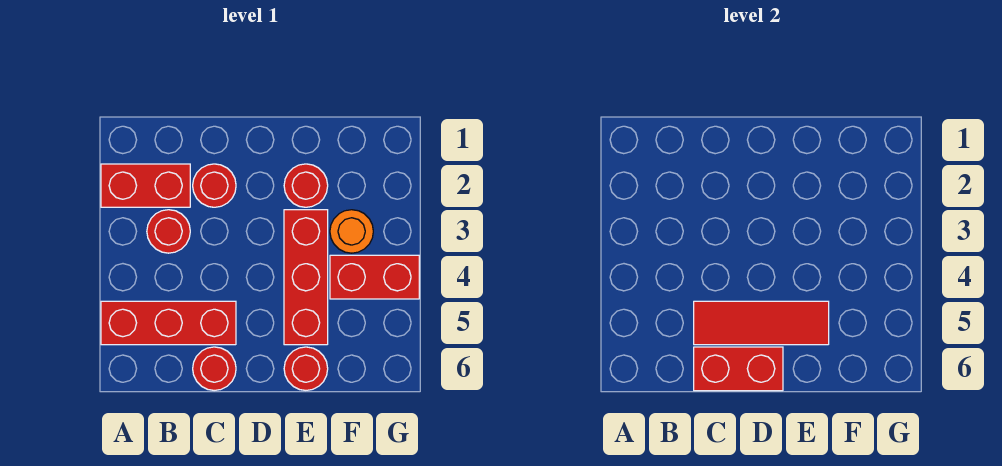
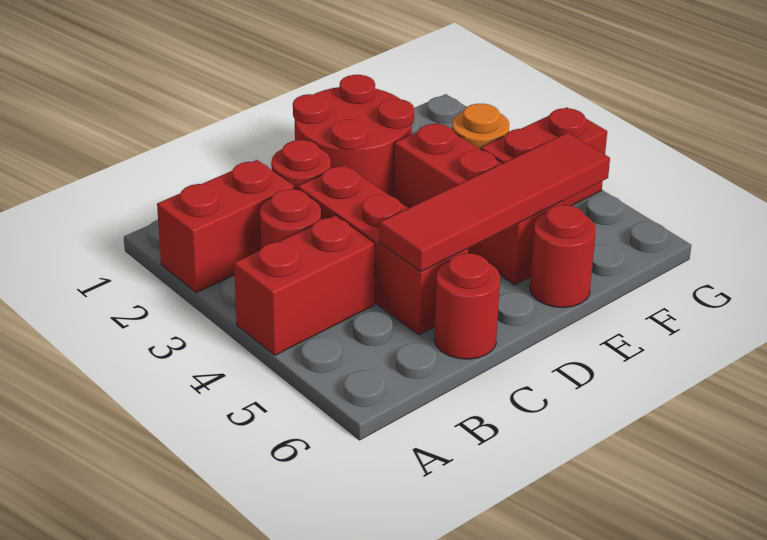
red brick A5:C5 level 1 -> red brick C3:C5 level 1
red tile C5:E5 level 2 -> red tile C5:F5 level 2
red brick C6:D6 level 2 -> red brick A4:B4 level 1
red round brick E2 level 1 -> red round brick D1:E2 level 1

